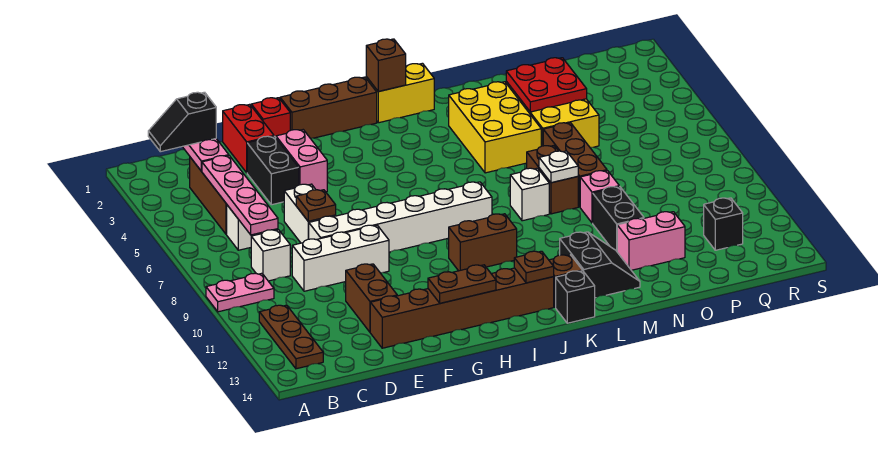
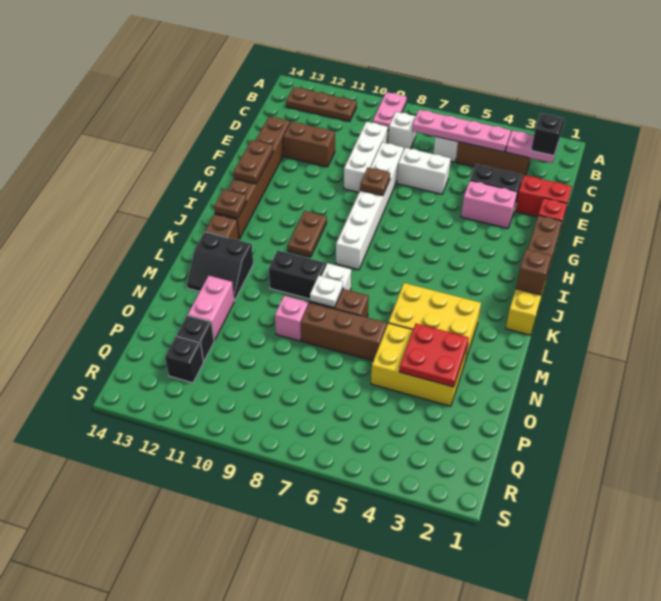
brown plate E7 level 2 -> brown plate G8 level 2
brown brick I10:J10 level 1 -> brown plate I10:J10 level 1
black brick K14 level 1 -> black brick P12 level 1
black brick N10:N11 level 1 -> black brick L9:L10 level 1

